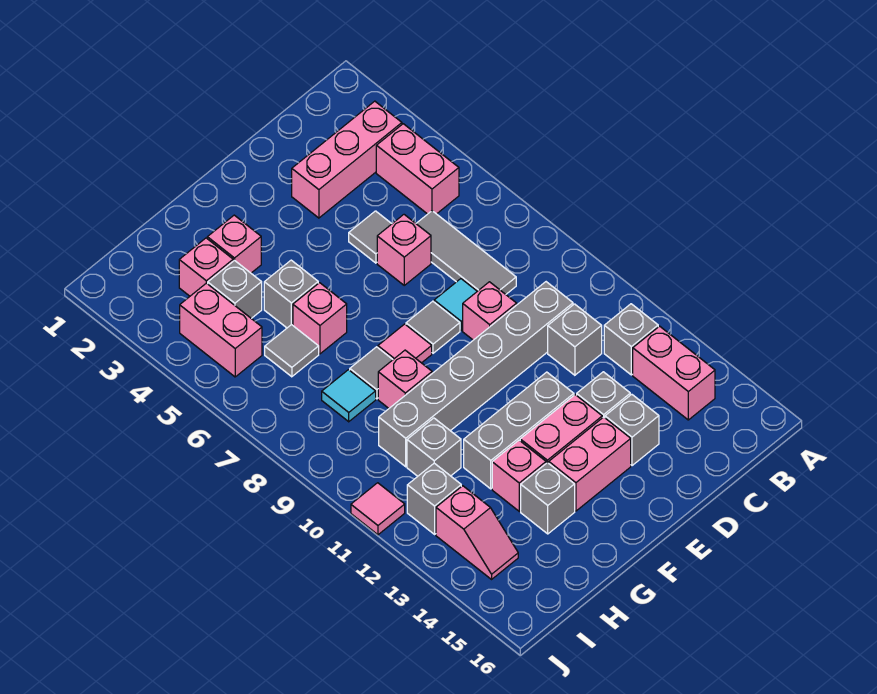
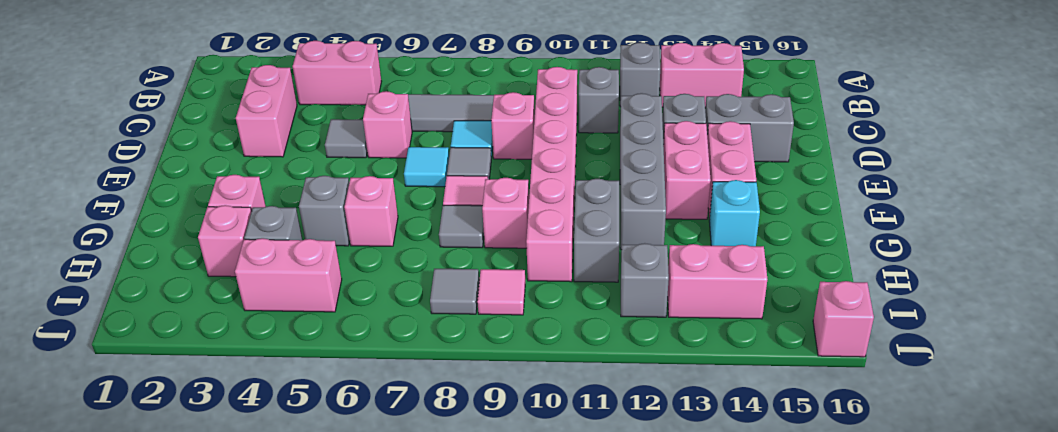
pink brick B3:D3 level 1 -> pink brick C3:D3 level 1
grey brick C10:H10 level 1 -> pink brick C10:H10 level 1
grey brick D14 level 1 -> grey brick D14:D15 level 1
grey brick E12:G12 level 1 -> grey brick D12:G12 level 1
pink brick G13 level 1 -> pink brick J16 level 1
grey brick G14 level 1 -> cyan brick G14 level 1
grey tile H6 level 1 -> grey tile I8 level 1
cyan tile H8 level 1 -> cyan tile E7 level 1
grey brick H11 level 1 -> grey brick G11:H11 level 1
pink slope I13:I14 level 1 top 13 -> pink brick I13:I14 level 1
pink tile J11 level 1 -> pink tile I9 level 1

